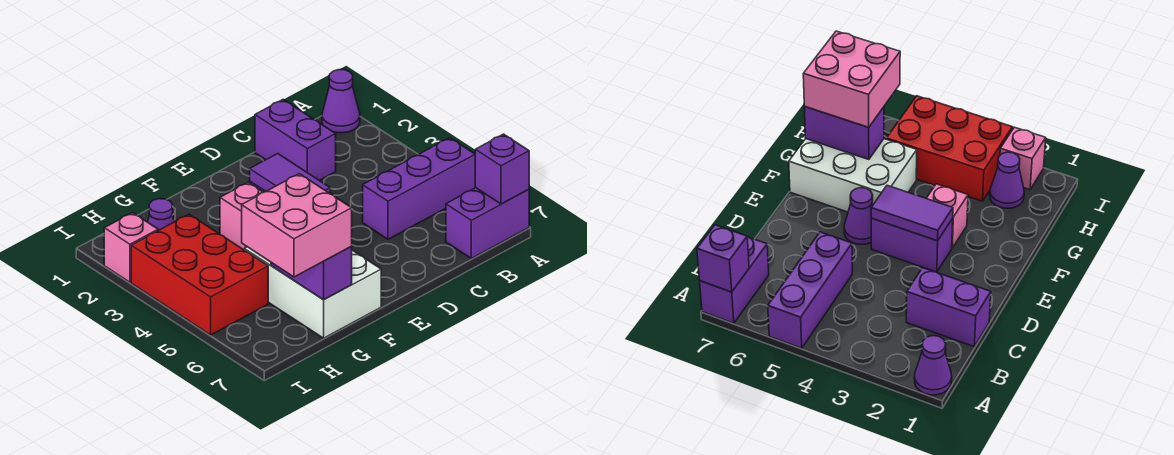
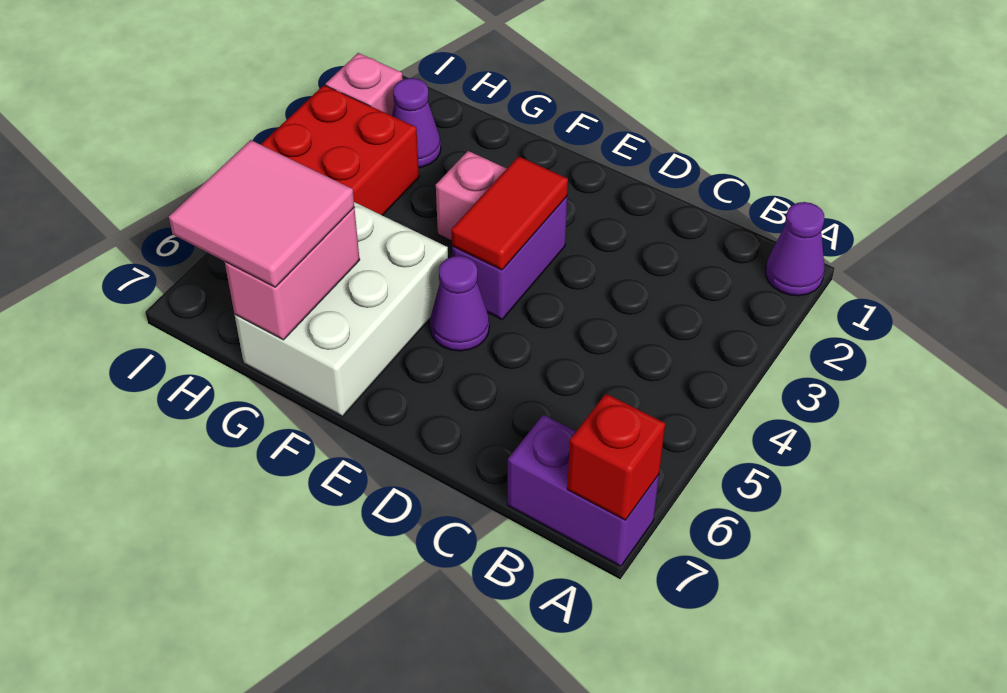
purple brick A5:C5 level 1 -> none
purple brick A7 level 2 -> red brick A7 level 2
purple brick C1:C2 level 1 -> none
purple tile E3:E4 level 2 -> red tile E3:E4 level 2
purple brick G6:G7 level 2 -> pink brick G6:G7 level 2
pink brick G6:H7 level 3 -> pink tile G6:H7 level 3

